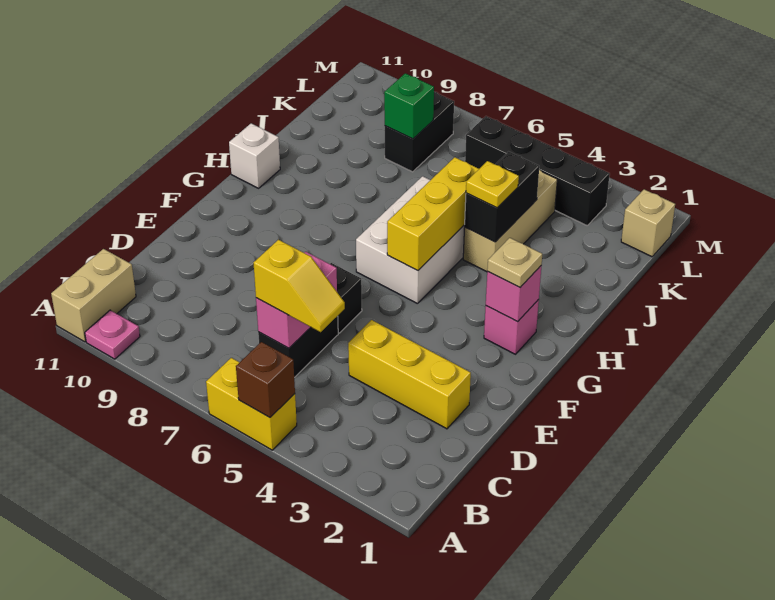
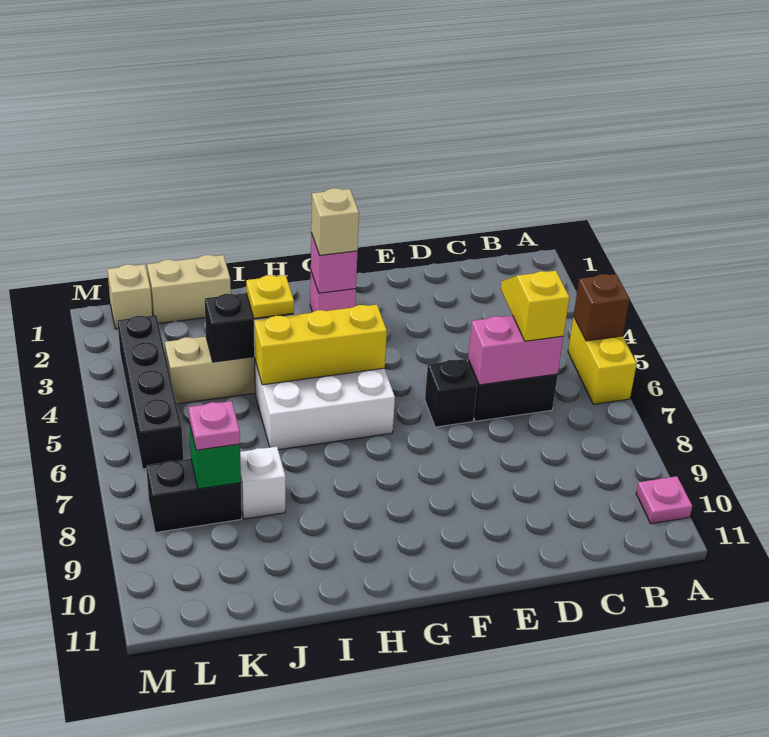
tan brick A11:B11 level 1 -> tan brick J1:K1 level 1
yellow brick D2:D4 level 1 -> none
tan plate G2 level 3 -> tan brick G2 level 3
white brick H11 level 1 -> white brick J8 level 1
none -> pink plate K8 level 3

